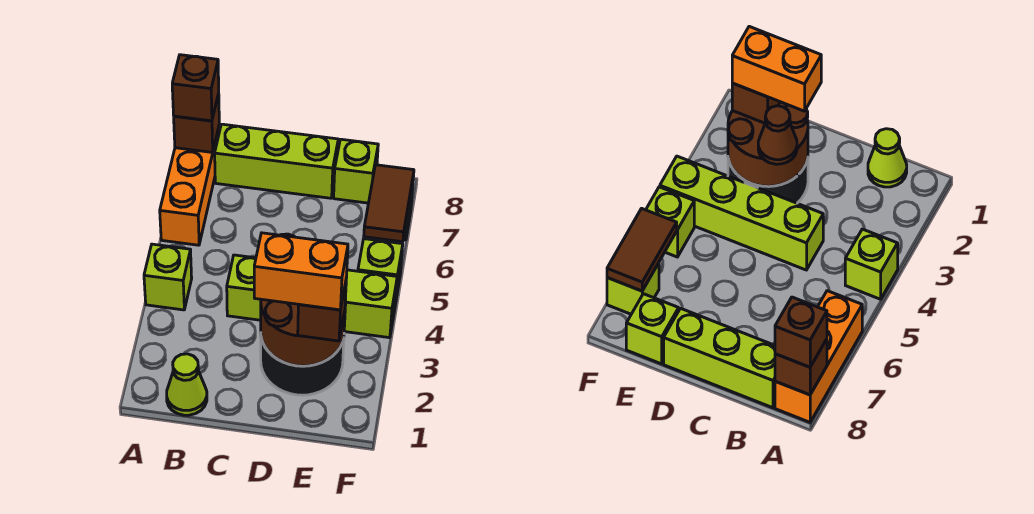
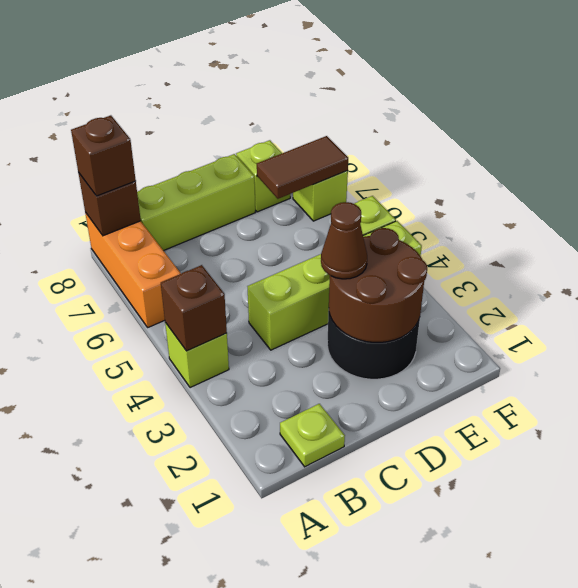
lime cone B1 level 1 -> lime plate B1 level 1
orange brick D2:E2 level 4 -> none
brown brick E2 level 3 -> brown brick A4 level 2
brown tile F6:F7 level 2 -> brown tile E7:F7 level 2

